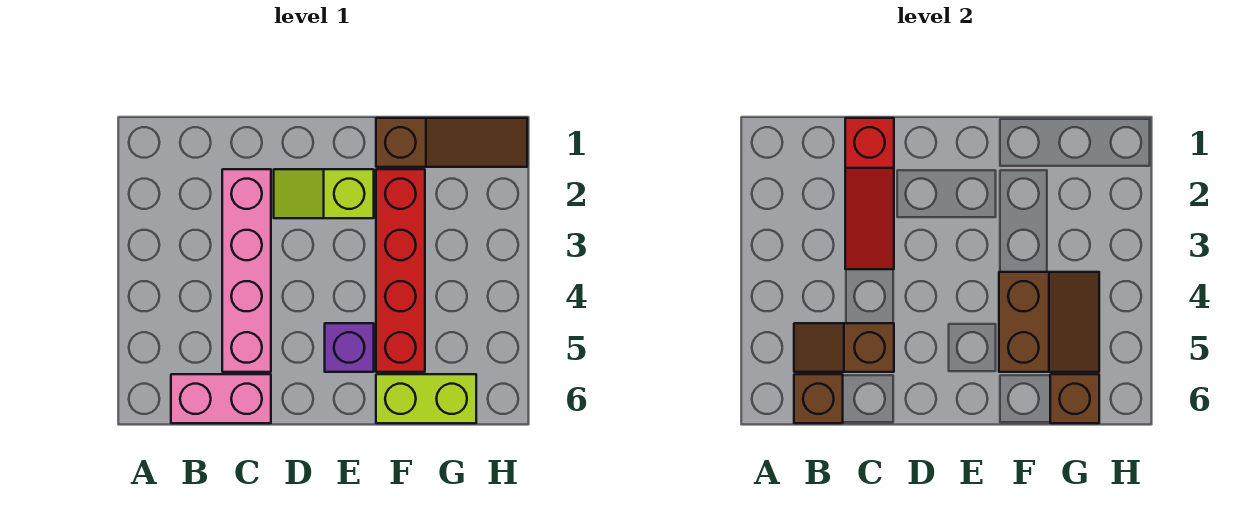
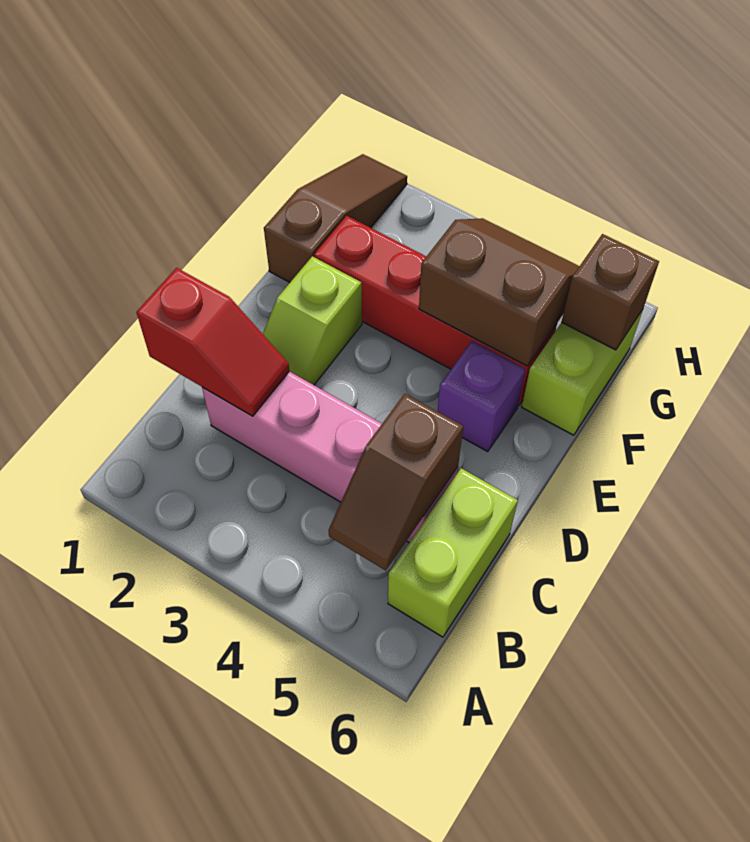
pink brick B6:C6 level 1 -> lime brick B6:C6 level 1
brown brick B6 level 2 -> none
red slope C1:C3 level 2 top 1 -> red slope C1:C2 level 2 top 1

